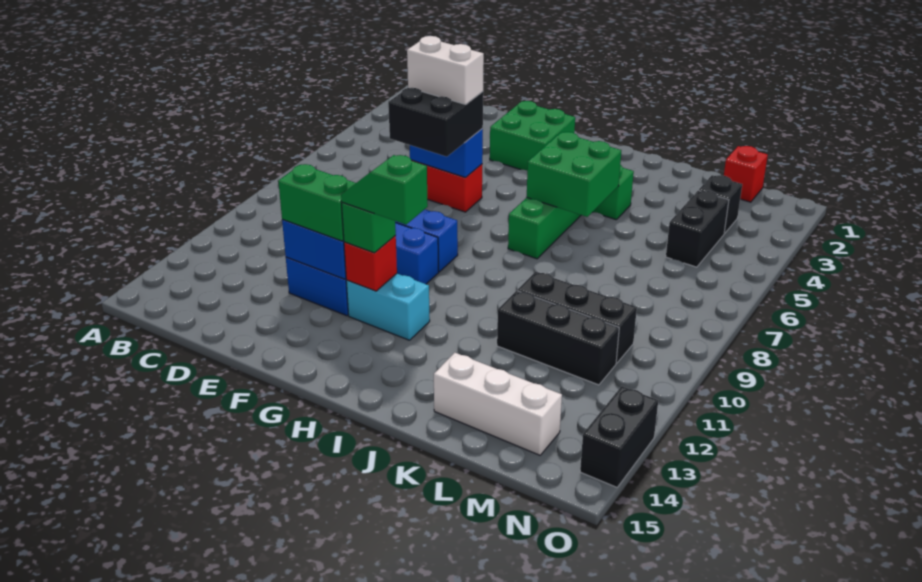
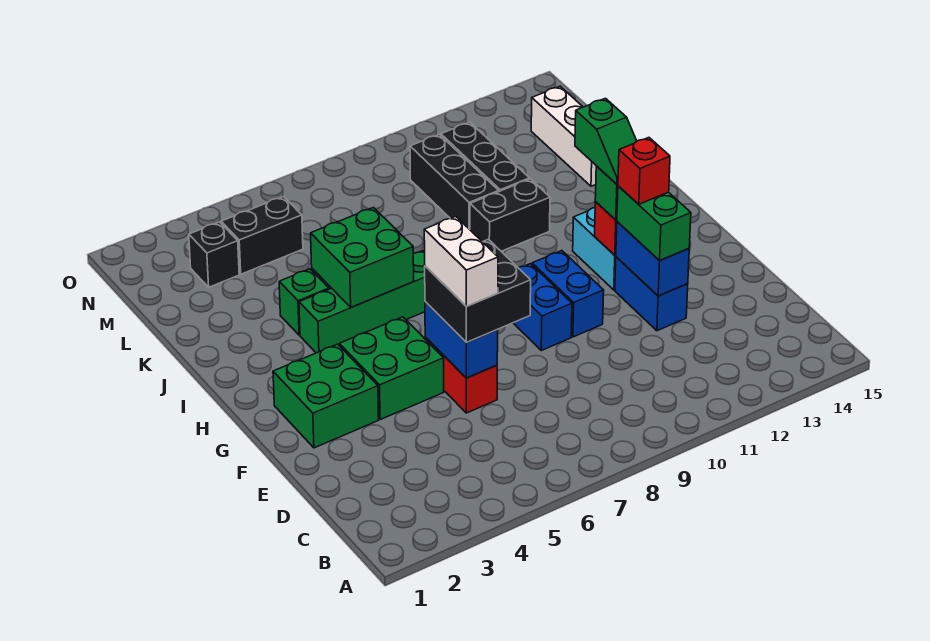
none -> green brick F4:G5 level 1
red brick M1 level 1 -> red brick F12 level 4
black brick O13:O14 level 1 -> black brick J10:J11 level 1

